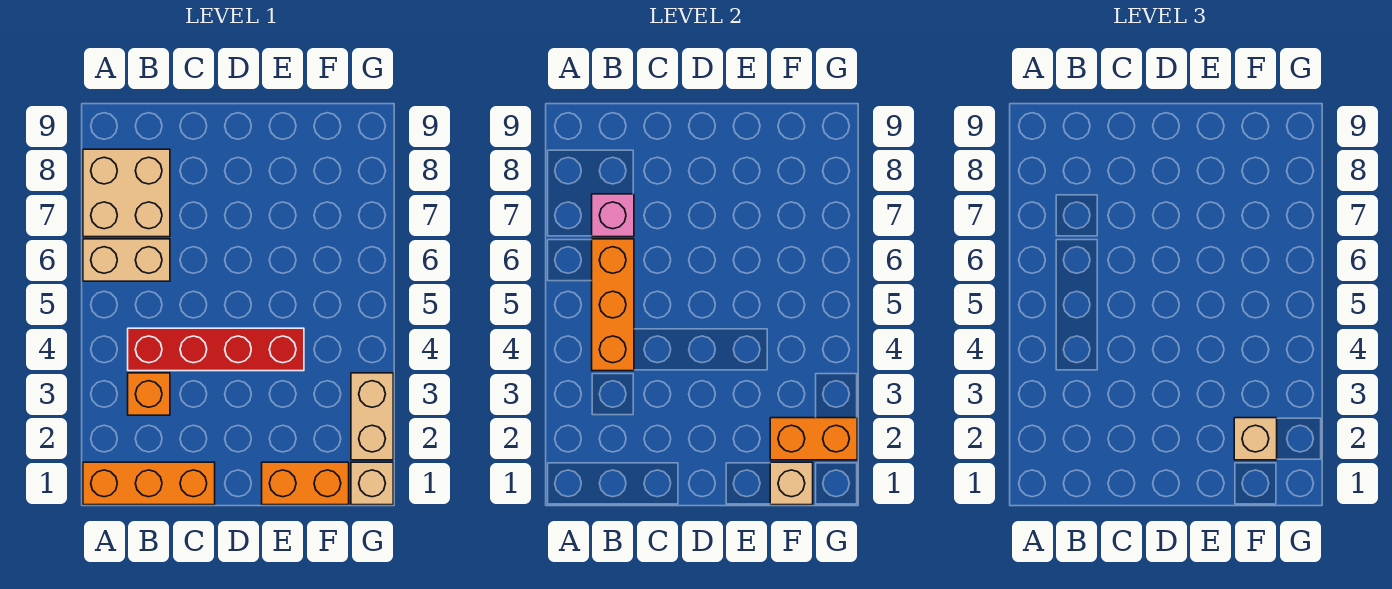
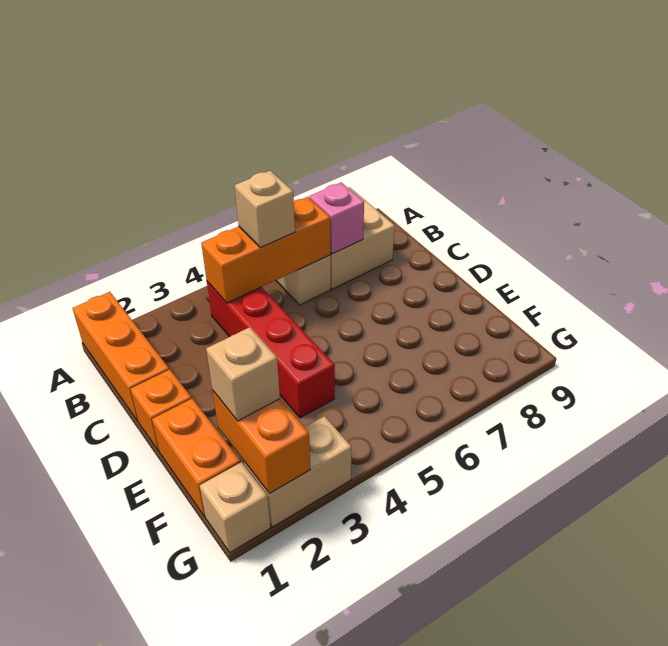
orange brick B3 level 1 -> orange brick D1 level 1
tan brick F1 level 2 -> tan brick B5 level 3

